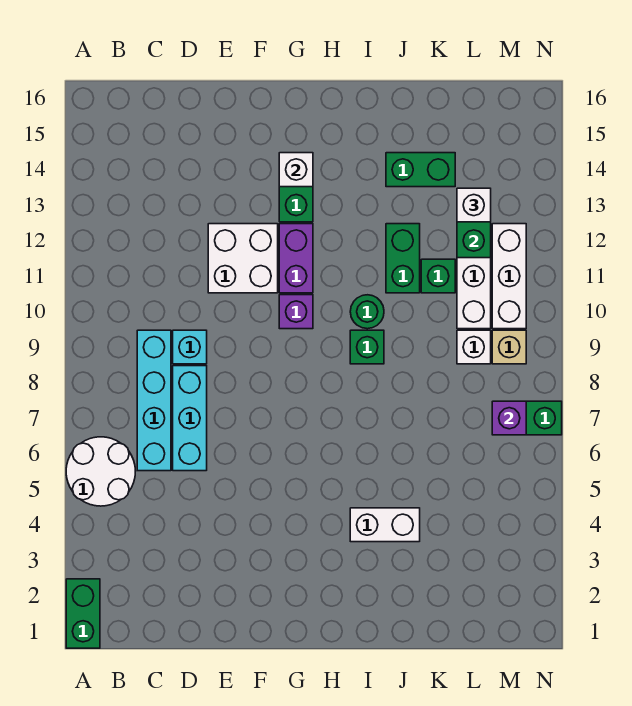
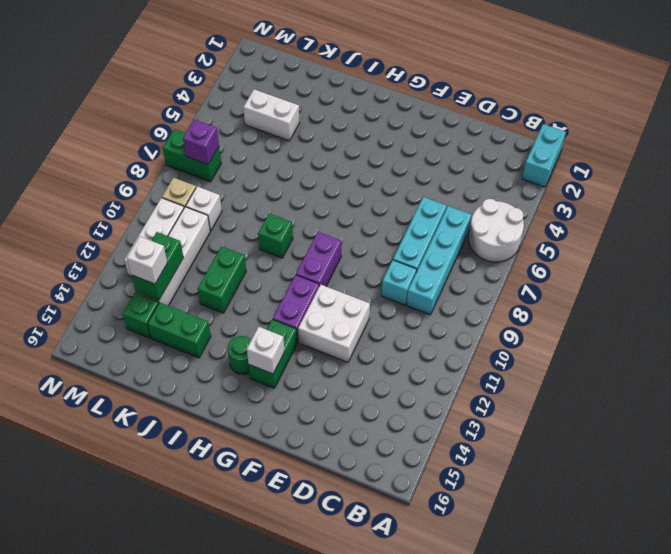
green brick A1:A2 level 1 -> cyan brick A1:A2 level 1
purple brick G10 level 1 -> purple brick G9:G10 level 1
white brick I4:J4 level 1 -> white brick K4:L4 level 1
green round brick I10 level 1 -> green round brick H14 level 1
green brick K11 level 1 -> green brick L14 level 1

